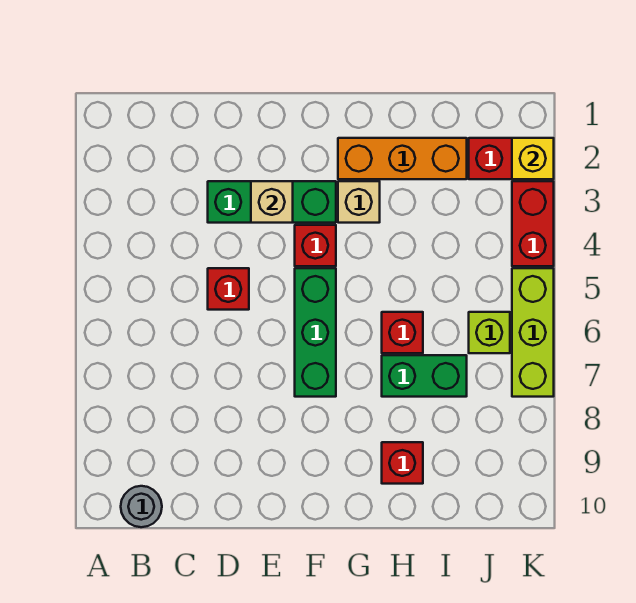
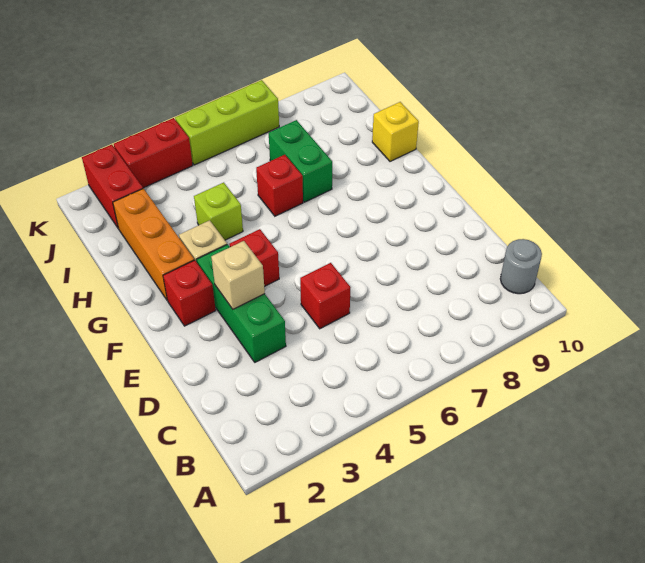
green brick F5:F7 level 1 -> none
red brick H9 level 1 -> red brick F2 level 1
lime brick J6 level 1 -> lime brick H4 level 1
yellow brick K2 level 2 -> yellow brick H10 level 1

